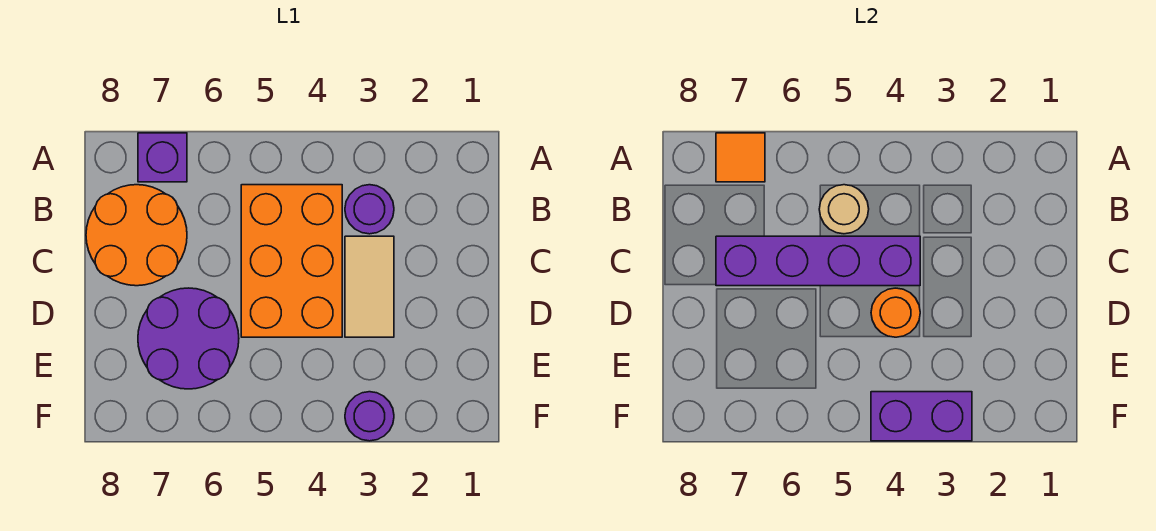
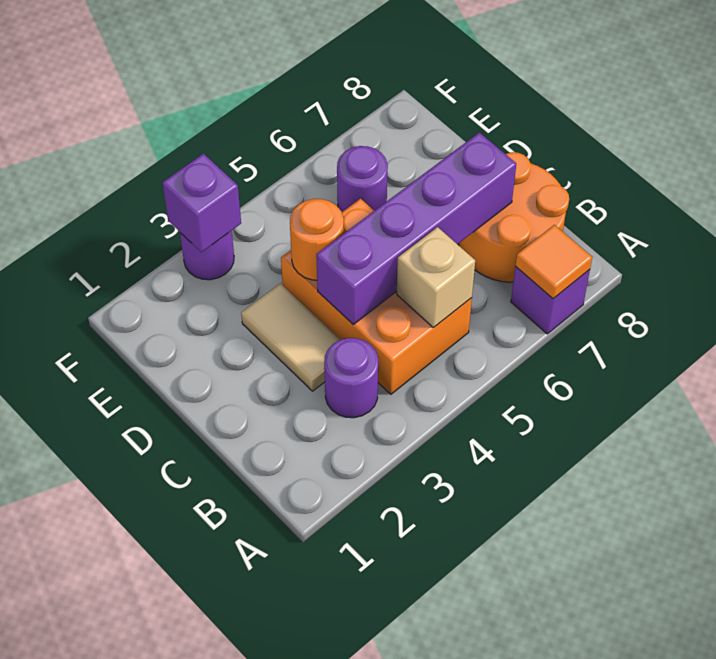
tan round brick B5 level 2 -> tan brick B5 level 2
purple round brick D6:E7 level 1 -> purple round brick E6 level 1
purple brick F3:F4 level 2 -> purple brick F3 level 2

